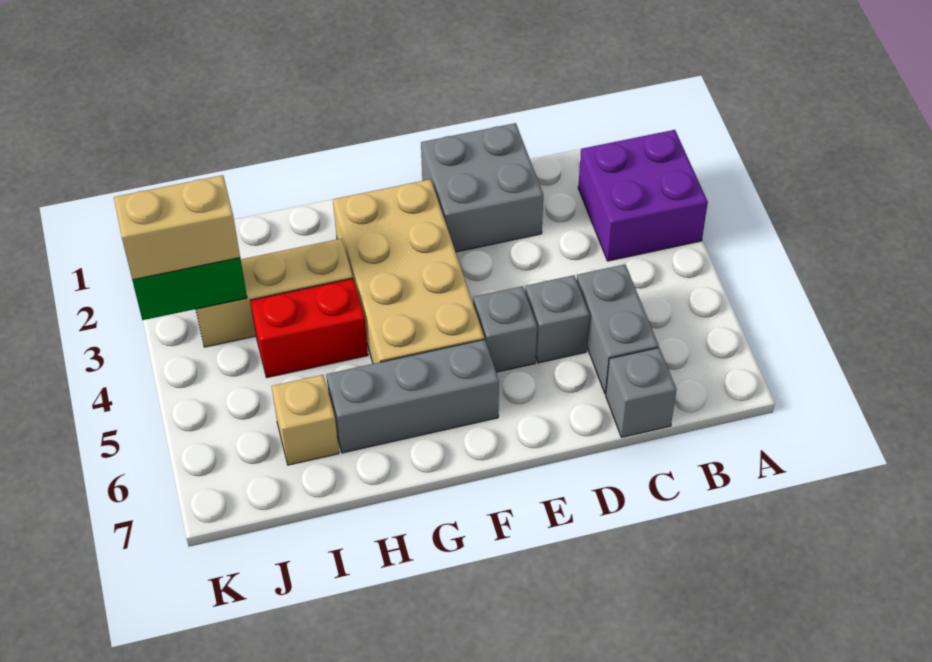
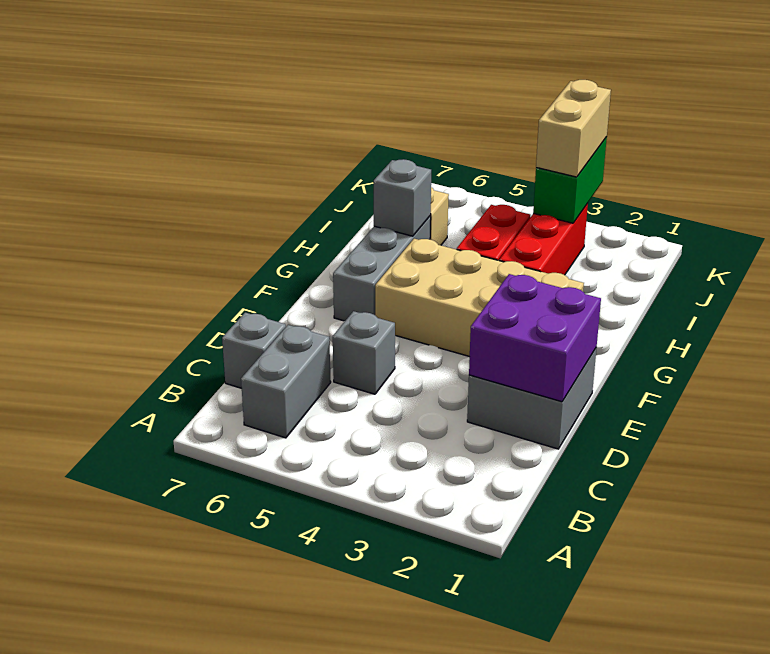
purple brick A2:B3 level 1 -> purple brick D1:E2 level 2
grey brick C5:C6 level 1 -> grey brick B6:C6 level 1
grey brick E5 level 1 -> grey brick H6 level 2
tan brick H3:J3 level 1 -> red brick H3:J3 level 1

